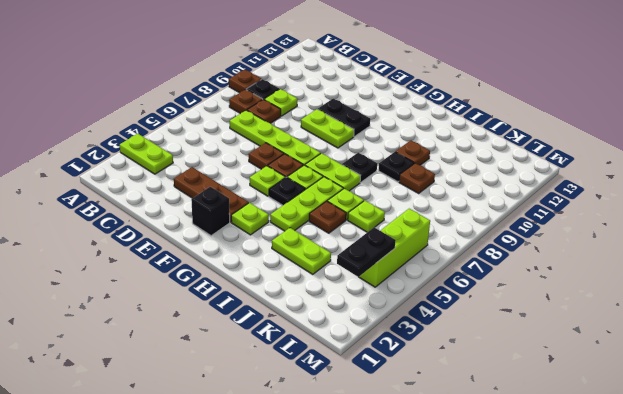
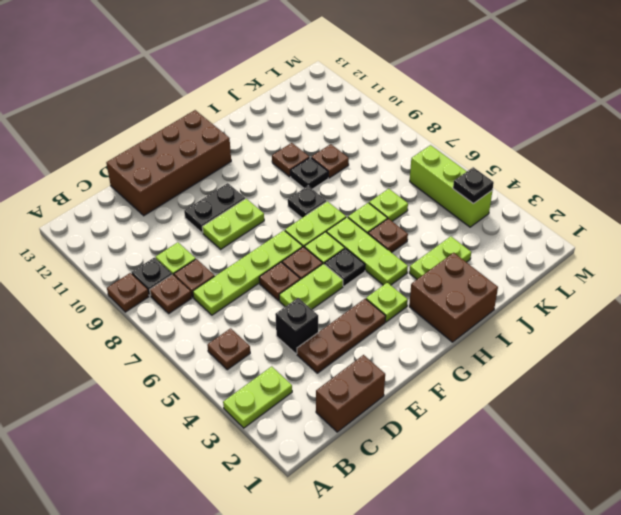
none -> brown plate B5 level 1
none -> brown brick C1:D1 level 1
none -> brown brick D12:G13 level 1
black brick F2 level 1 -> black brick D4 level 1
lime plate F5 level 1 -> lime plate E5:F5 level 1
none -> brown brick H1:I2 level 1
black plate L3:L4 level 2 -> black plate L4 level 2

